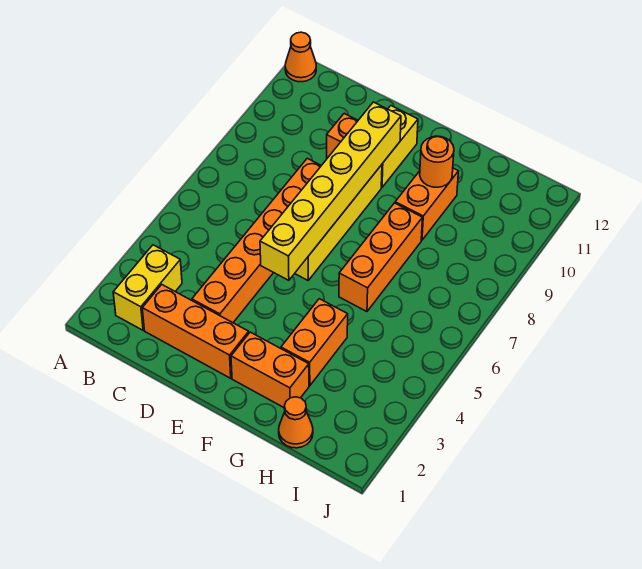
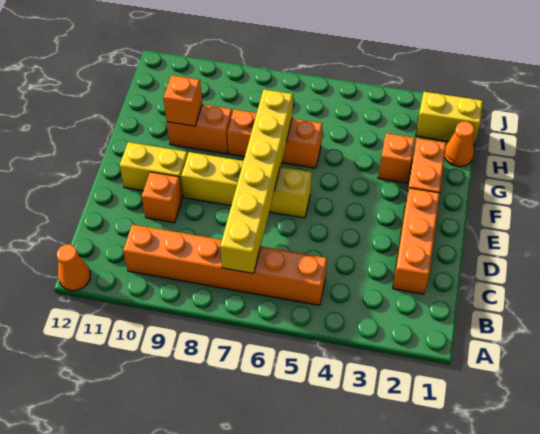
yellow brick B2:B3 level 1 -> yellow brick I1:I2 level 1
orange brick D3:D8 level 1 -> orange brick B5:B10 level 1
yellow brick E5:E10 level 2 -> yellow brick B7:G7 level 2
orange brick G3:G4 level 1 -> orange brick G3 level 1
orange round brick G10 level 2 -> orange brick G10 level 2

